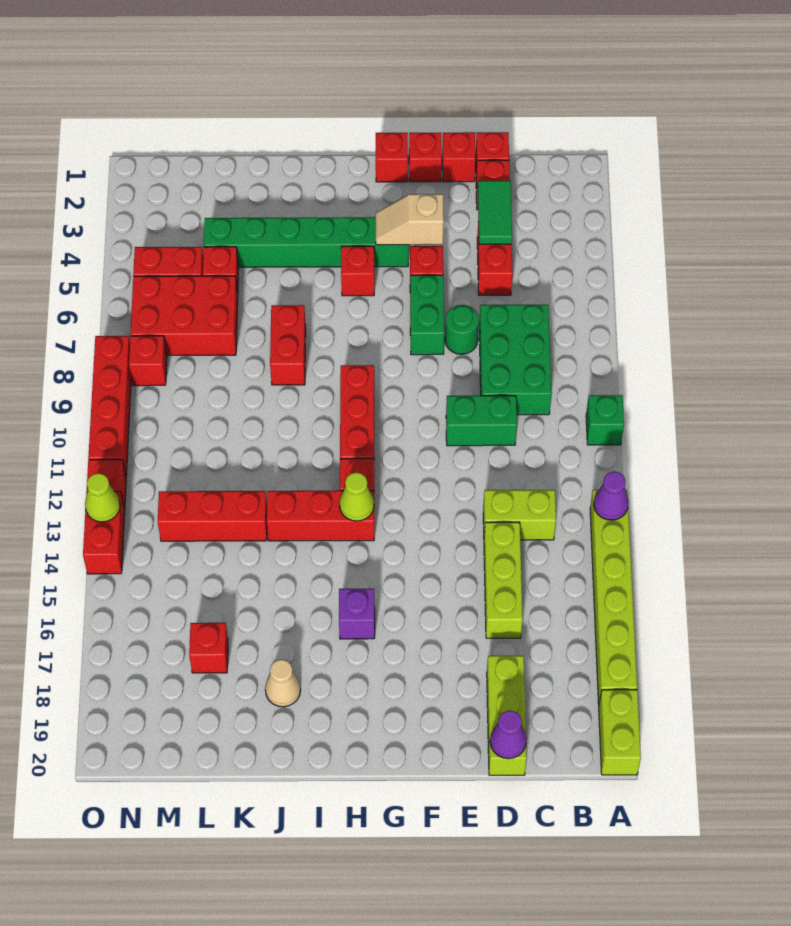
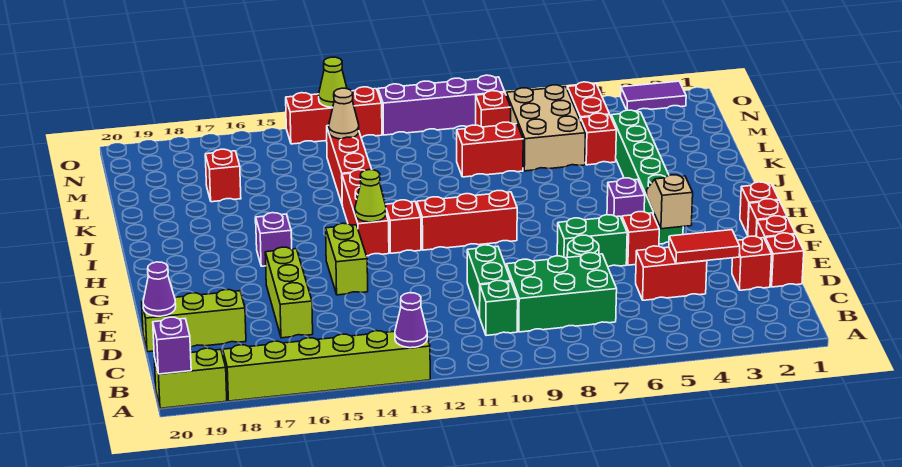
green brick A10 level 1 -> green brick C10 level 1
none -> purple brick A20 level 2
lime brick C13:D13 level 1 -> lime brick F14:G14 level 1
green tile D3:D4 level 2 -> red tile D3:D4 level 2
lime brick D14:D16 level 1 -> lime brick D16:F16 level 1
red brick H5 level 1 -> purple brick H5 level 1
red brick J7:J8 level 1 -> red brick L8:L9 level 1
tan cone J18 level 1 -> tan cone M13 level 2
red brick L6:N7 level 1 -> tan brick L6:N7 level 1
none -> purple tile O2:O3 level 1
red brick O8:O11 level 1 -> purple brick O8:O11 level 1

